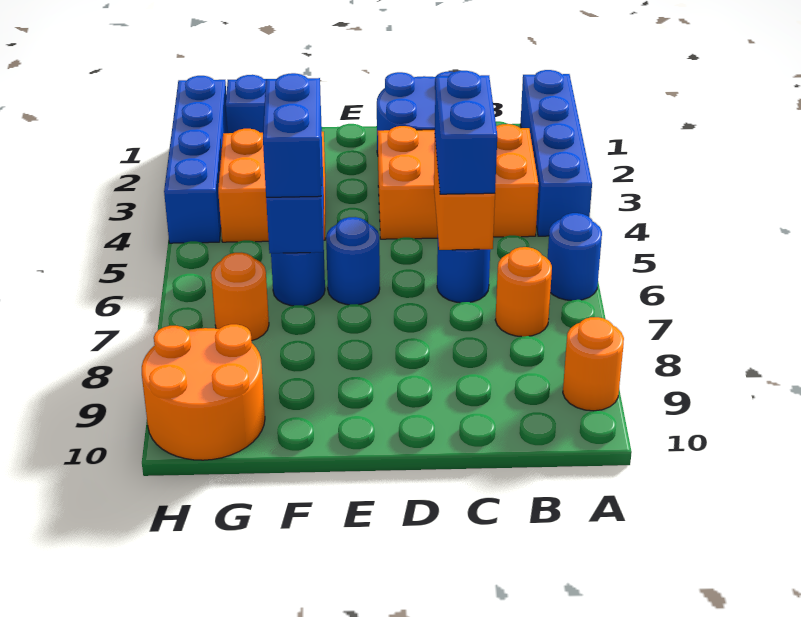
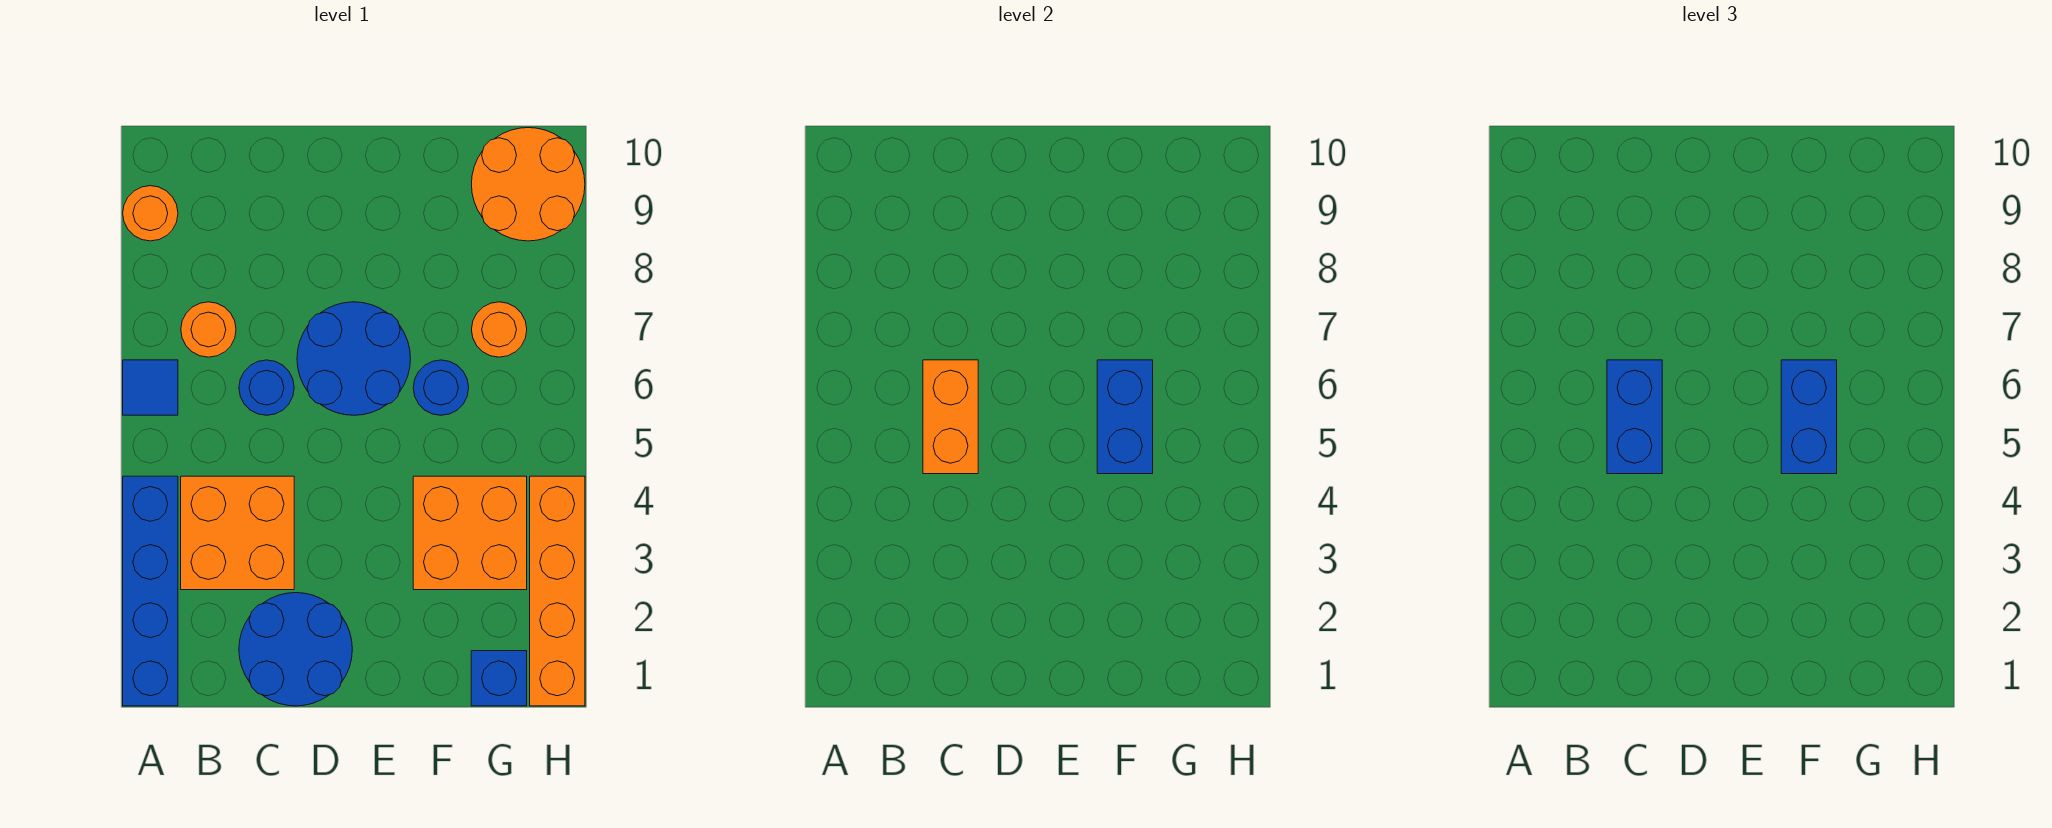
blue round brick A6 level 1 -> blue tile A6 level 1
orange brick B3:D4 level 1 -> orange brick B3:C4 level 1
blue round brick E6 level 1 -> blue round brick D6:E7 level 1
blue brick H1:H4 level 1 -> orange brick H1:H4 level 1

